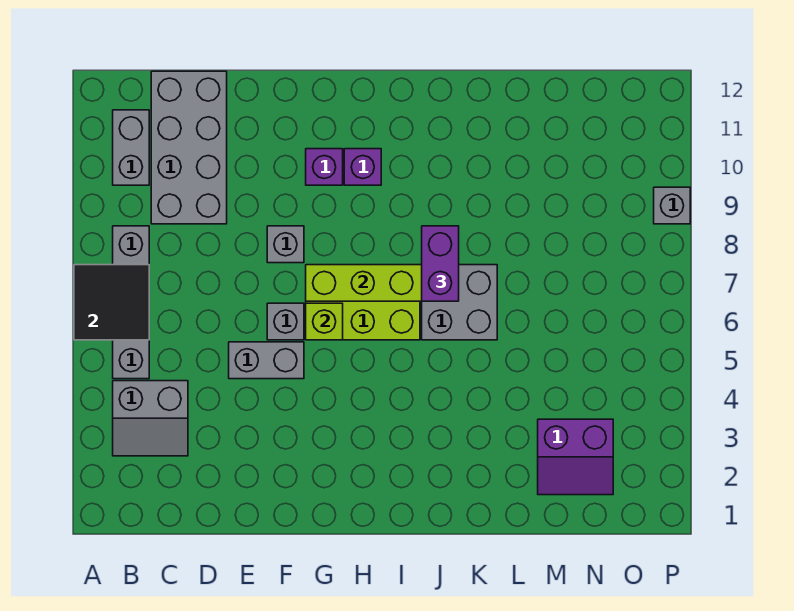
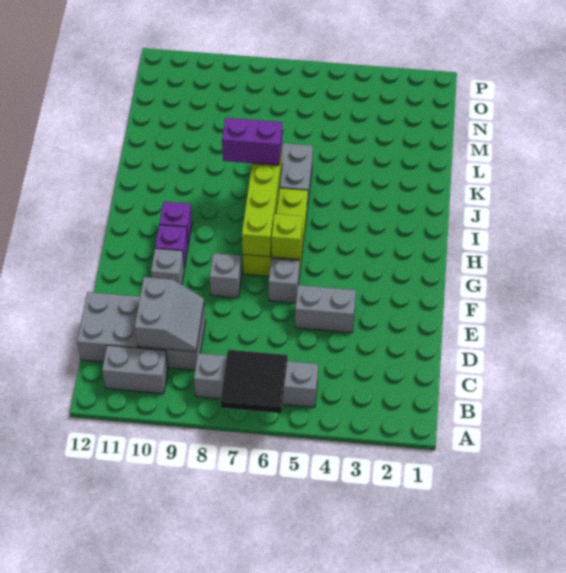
grey slope B3:C4 level 1 top 4 -> grey slope C9:D10 level 2 top 10
grey brick E5:F5 level 1 -> grey brick E4:E5 level 1
purple slope M2:N3 level 1 top 3 -> none
grey brick P9 level 1 -> grey brick F10 level 1

